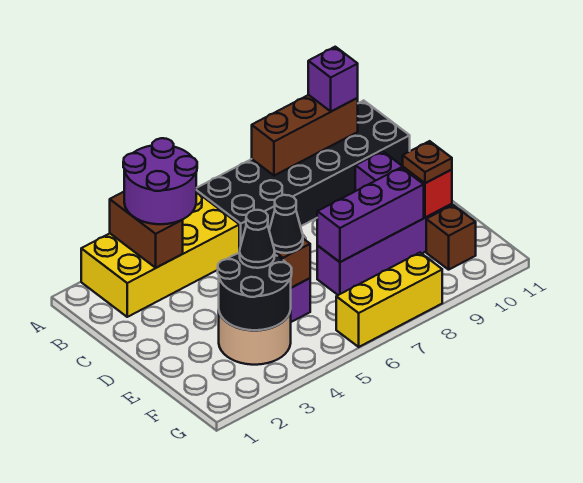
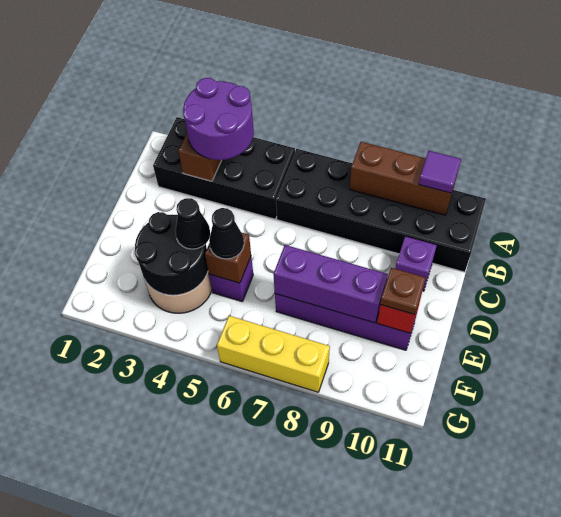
yellow brick A2:B5 level 1 -> black brick A2:B5 level 1
purple brick A10 level 3 -> purple tile A10 level 3
brown brick F10 level 1 -> none

